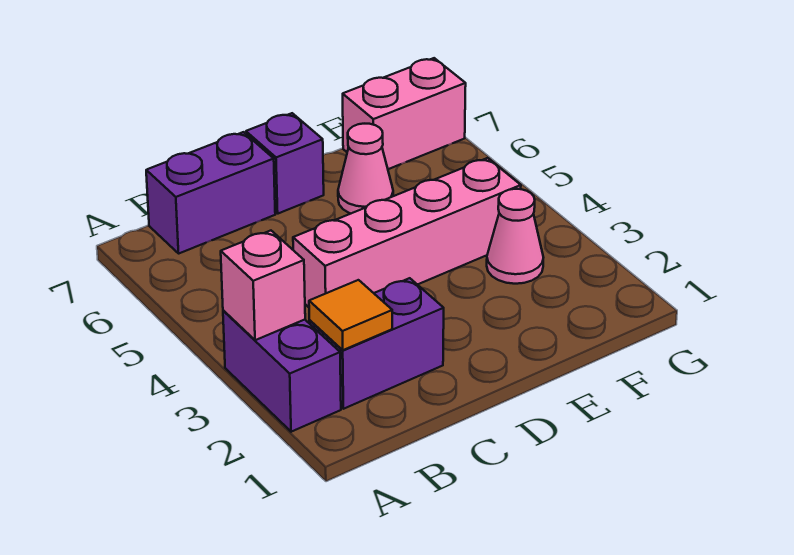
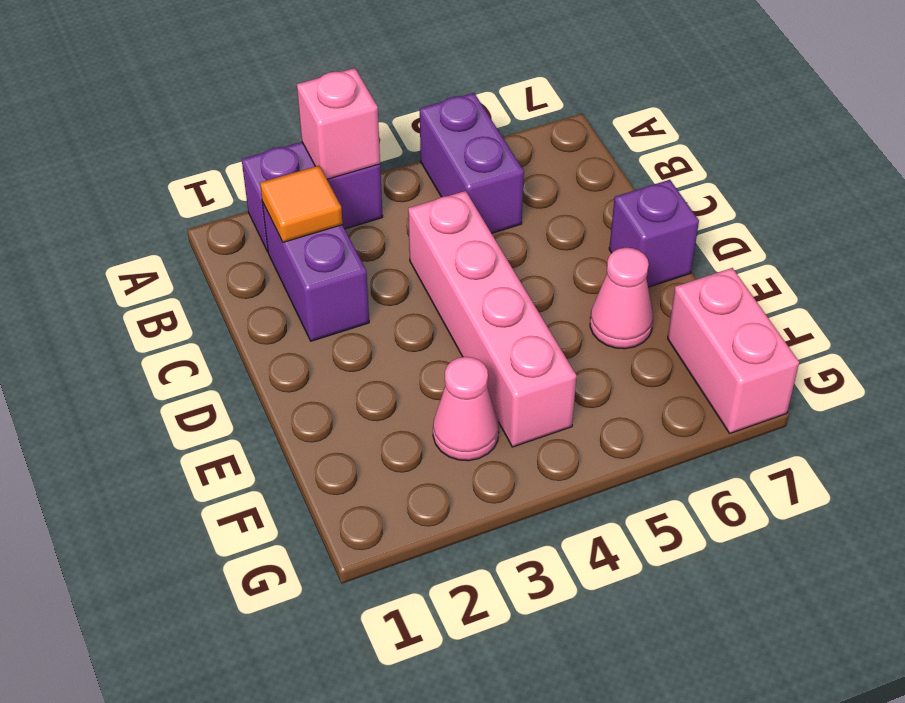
purple brick B7:C7 level 1 -> purple brick A5:B5 level 1

